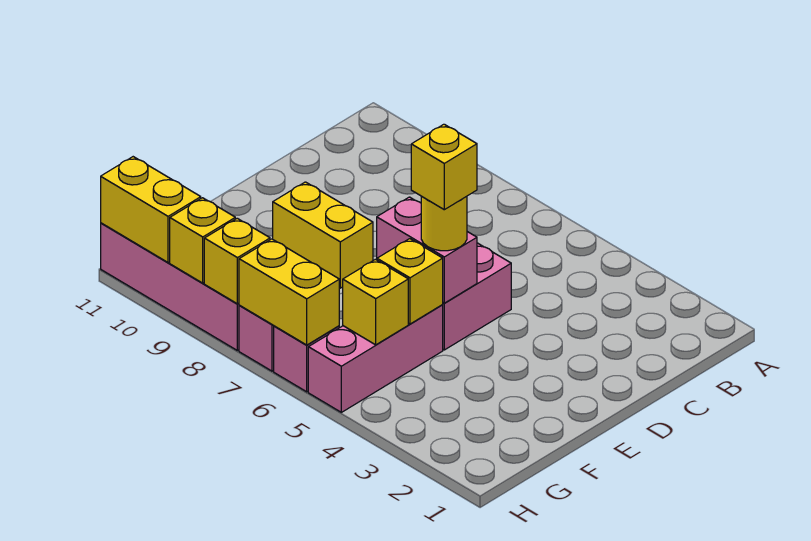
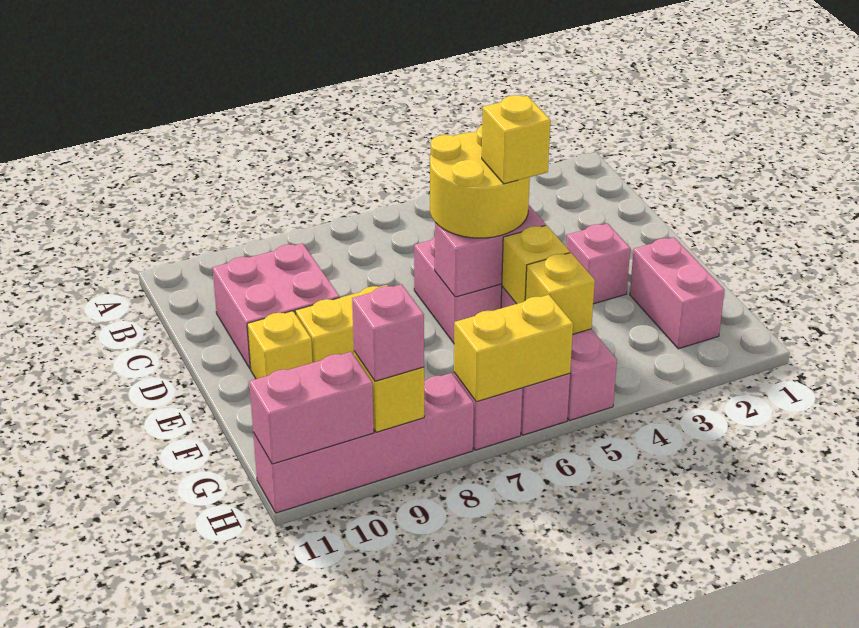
none -> pink brick C9:D10 level 1
none -> pink brick E3 level 1
yellow round brick E5 level 3 -> yellow round brick D5:E6 level 3
none -> pink brick F2:G2 level 1
yellow brick H8 level 2 -> yellow brick E10 level 1
none -> pink brick H9 level 3
yellow brick H10:H11 level 2 -> pink brick H10:H11 level 2

